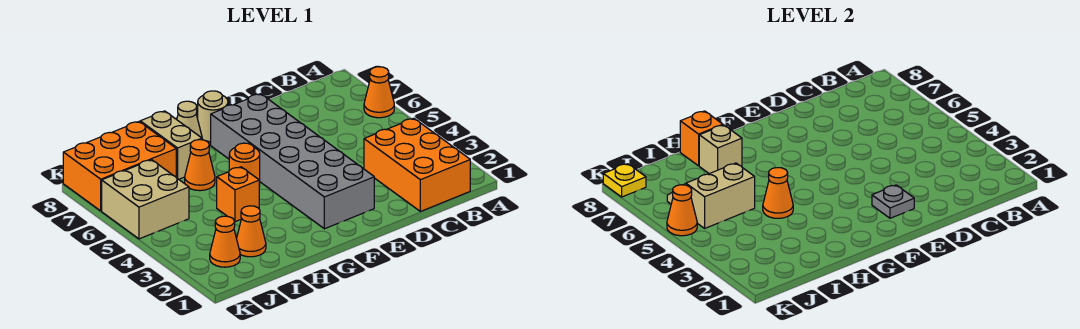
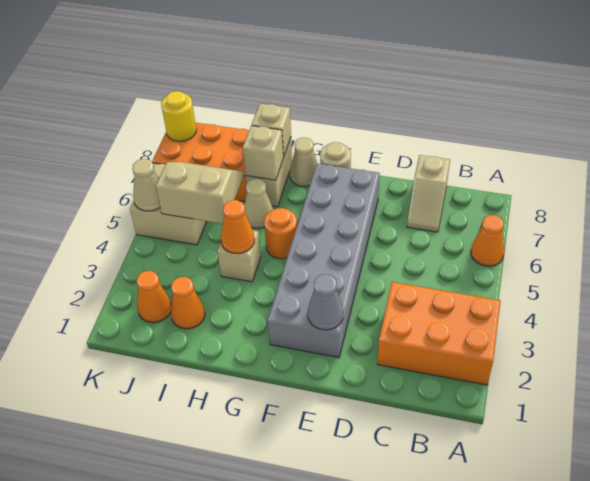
orange brick B1:C3 level 1 -> orange brick A2:C3 level 1
none -> tan slope C7:C8 level 1 top 8
grey plate E2 level 2 -> grey cone E2 level 2
orange brick H4 level 1 -> tan brick H4 level 1
orange cone H6 level 1 -> tan cone H6 level 1
orange brick H8 level 2 -> tan brick H8 level 2
orange cone K5 level 2 -> tan cone K5 level 2
yellow plate K8 level 2 -> yellow round brick K8 level 2

